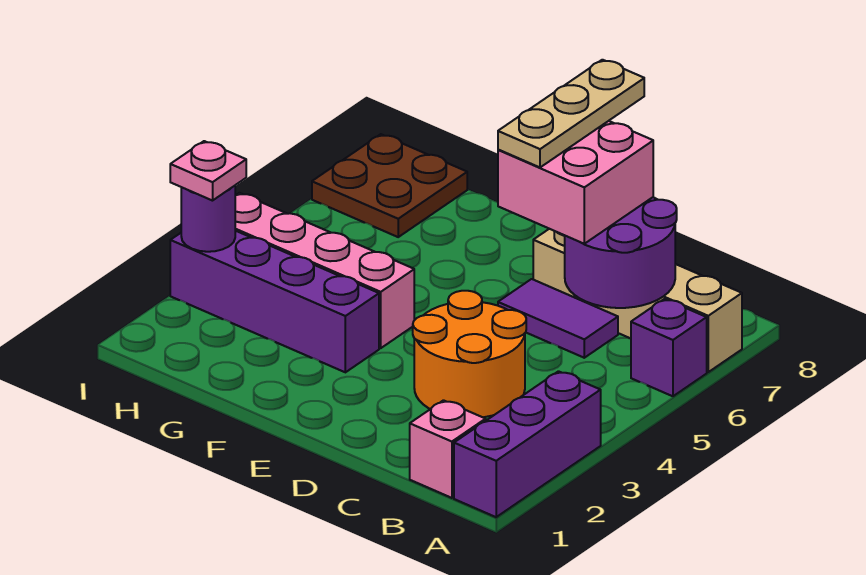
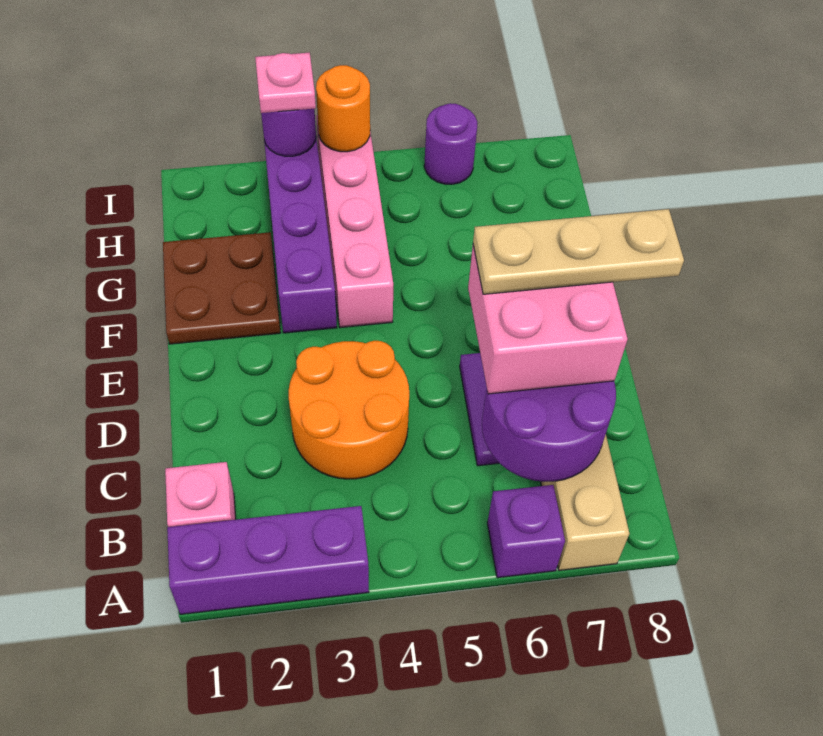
brown plate H7:I8 level 1 -> brown plate F1:G2 level 1
none -> orange round brick I4 level 2
none -> purple round brick I6 level 1

